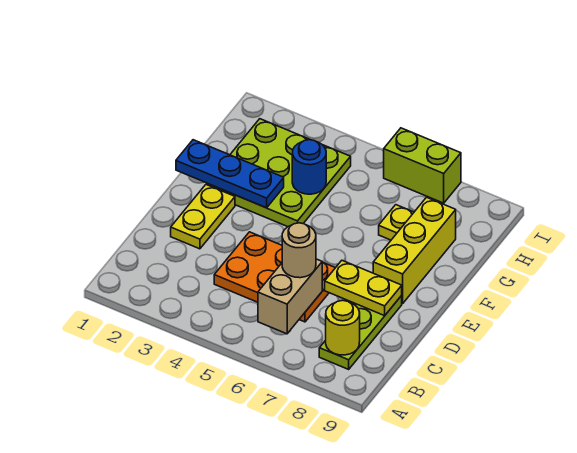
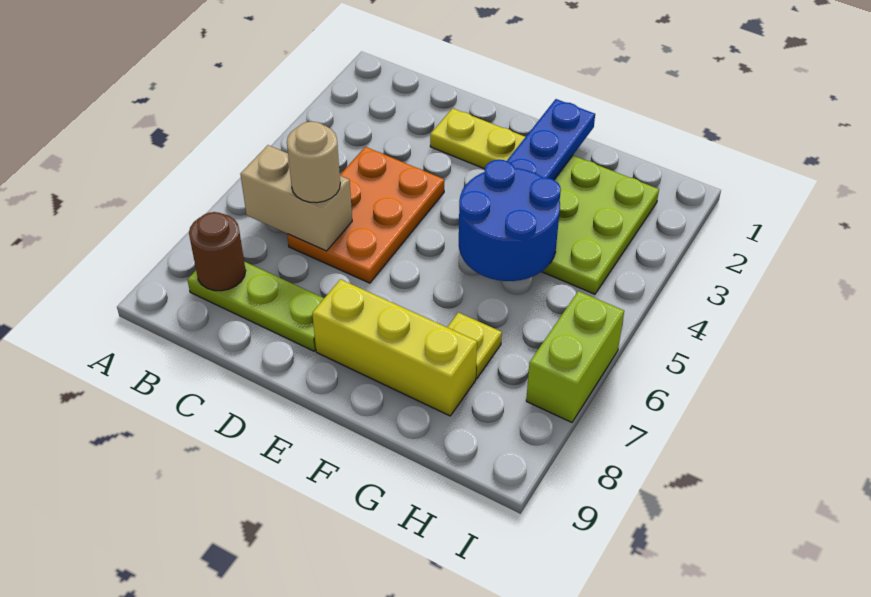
yellow round brick B8 level 2 -> brown round brick B8 level 2
yellow plate D7:D8 level 2 -> none
blue round brick G4 level 2 -> blue round brick F4:G5 level 2

